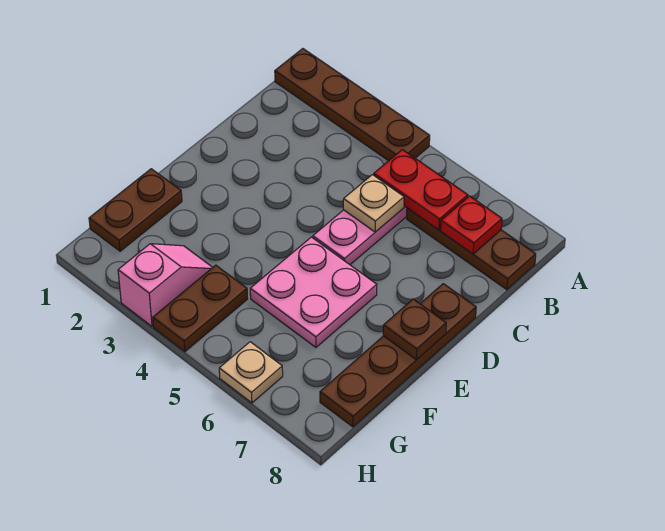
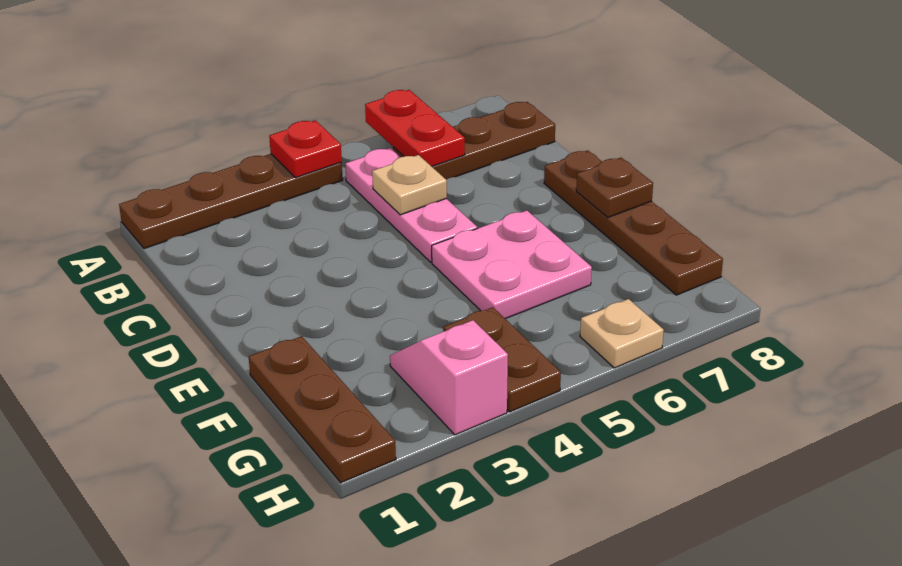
red plate B5:B6 level 2 -> red plate A6:B6 level 2
red plate B7 level 2 -> red plate A4 level 2
brown plate F1:G1 level 1 -> brown plate F1:H1 level 1

